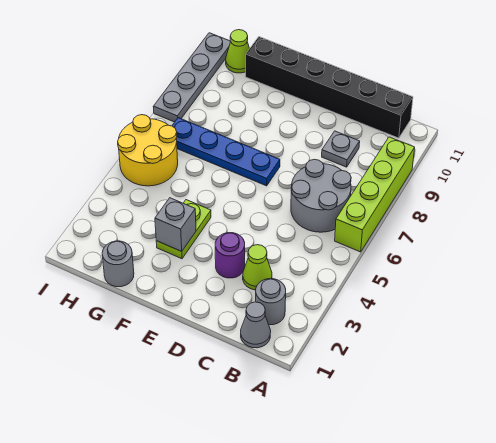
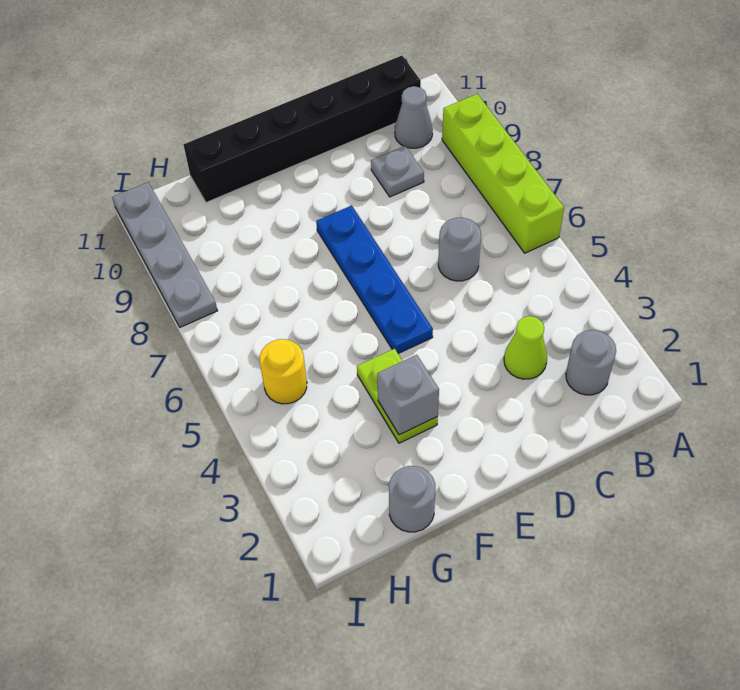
grey cone B1 level 1 -> grey cone B10 level 1
grey round brick B6:C7 level 1 -> grey round brick C6 level 1
purple round brick D3 level 1 -> none
blue plate E7:H7 level 1 -> blue plate E5:E8 level 1
yellow round brick H5:I6 level 1 -> yellow round brick H5 level 1
lime cone H11 level 1 -> none

